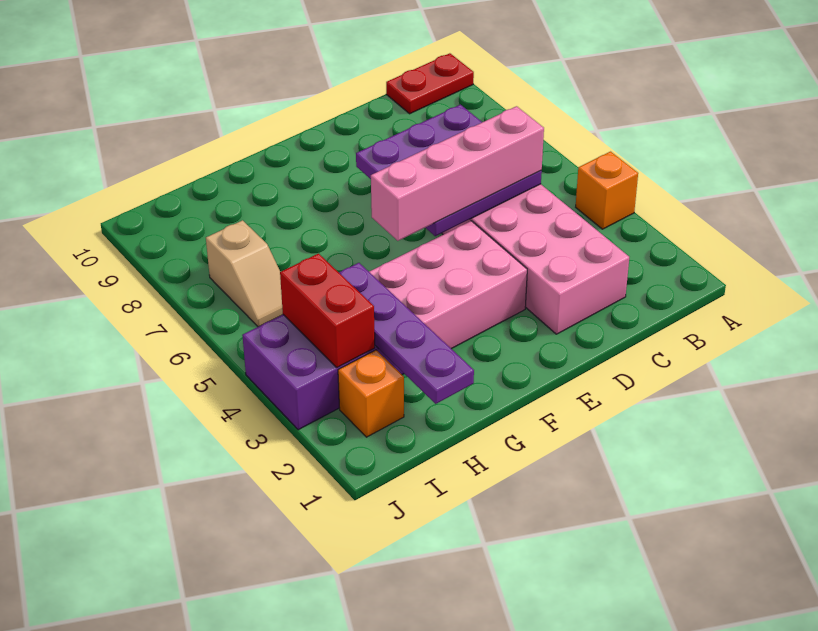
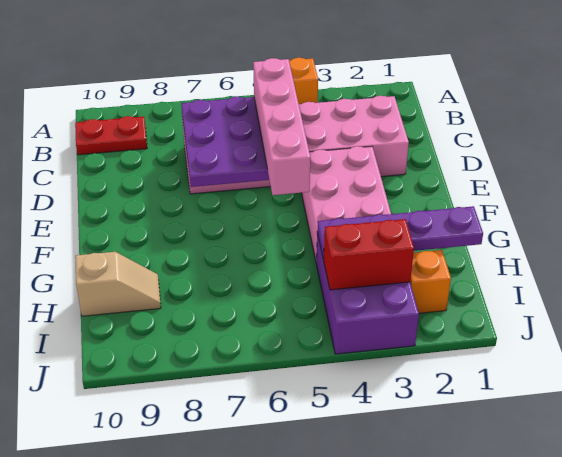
red plate A10:B10 level 1 -> red plate B9:B10 level 1
tan slope I6:I7 level 1 top 7 -> tan slope H9:H10 level 1 top 10

